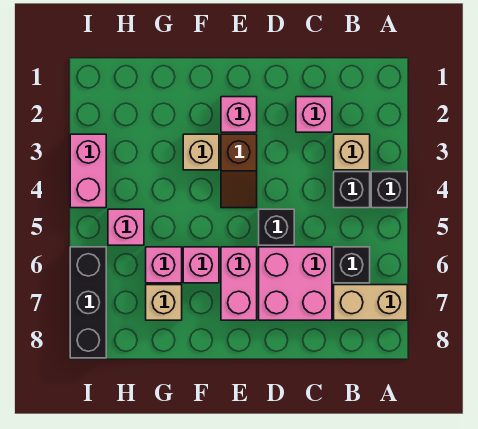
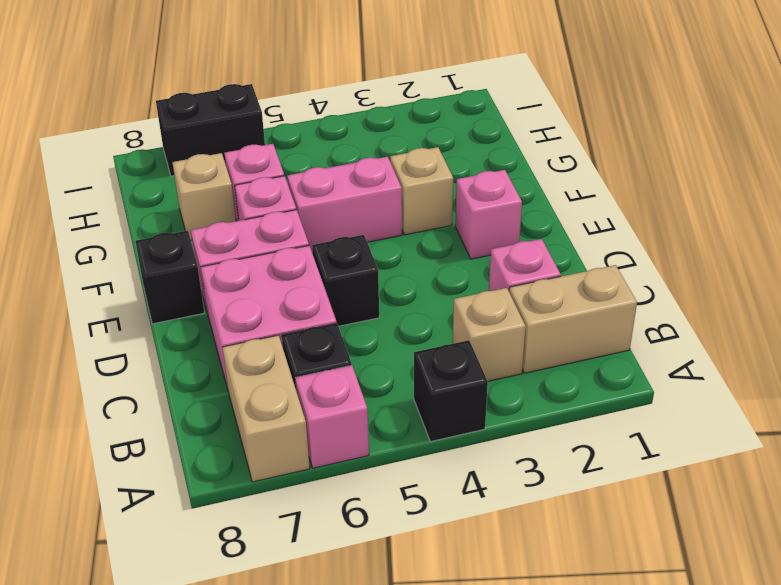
none -> tan brick B1:B2 level 1
black brick B4 level 1 -> black brick E8 level 1
brown slope E3:E4 level 1 top 3 -> none
pink brick H5 level 1 -> pink brick A6 level 1
pink brick I3:I4 level 1 -> pink brick F4:F5 level 1
black brick I6:I8 level 1 -> black brick I6:I7 level 1

